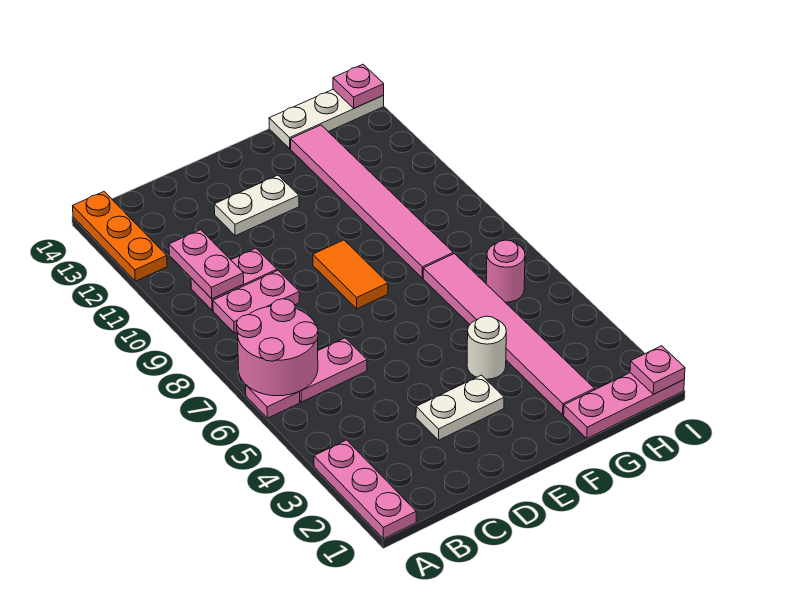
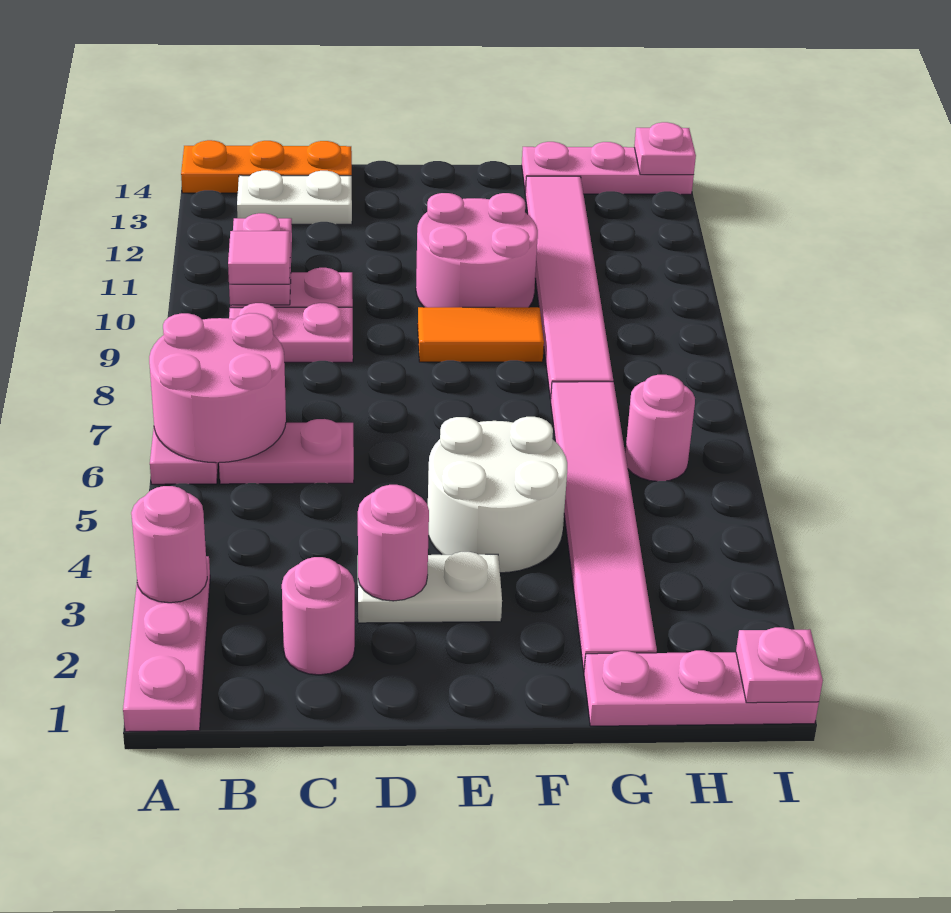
none -> pink round brick A3 level 2
orange plate A12:A14 level 1 -> orange plate A14:C14 level 1
none -> pink tile B10 level 3
none -> pink round brick C2 level 1
none -> pink round brick D3 level 2
white plate D12:E12 level 1 -> white plate B13:C13 level 1
orange tile E8:E9 level 1 -> orange tile E9:F9 level 1
none -> pink round brick E10:F11 level 1
white round brick F4 level 1 -> white round brick E4:F5 level 1
white plate G14:I14 level 1 -> pink plate G14:I14 level 1

